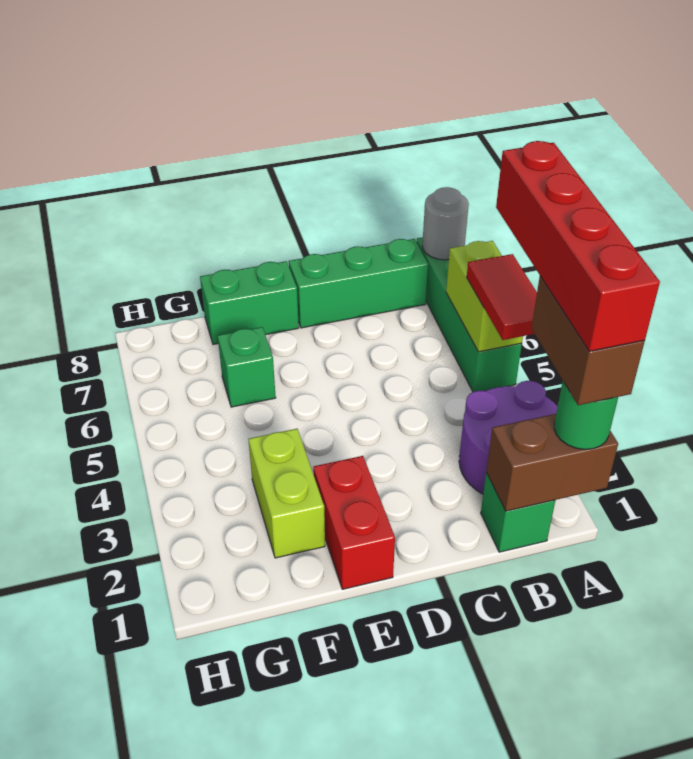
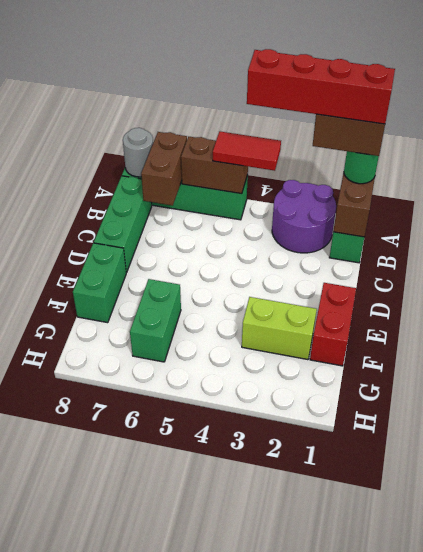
lime brick A5:A6 level 2 -> brown brick A5:A6 level 2
none -> brown brick A7:B7 level 2
red brick E1:E2 level 1 -> red brick E1:F1 level 1
green brick F6 level 1 -> green brick F6:G6 level 1

